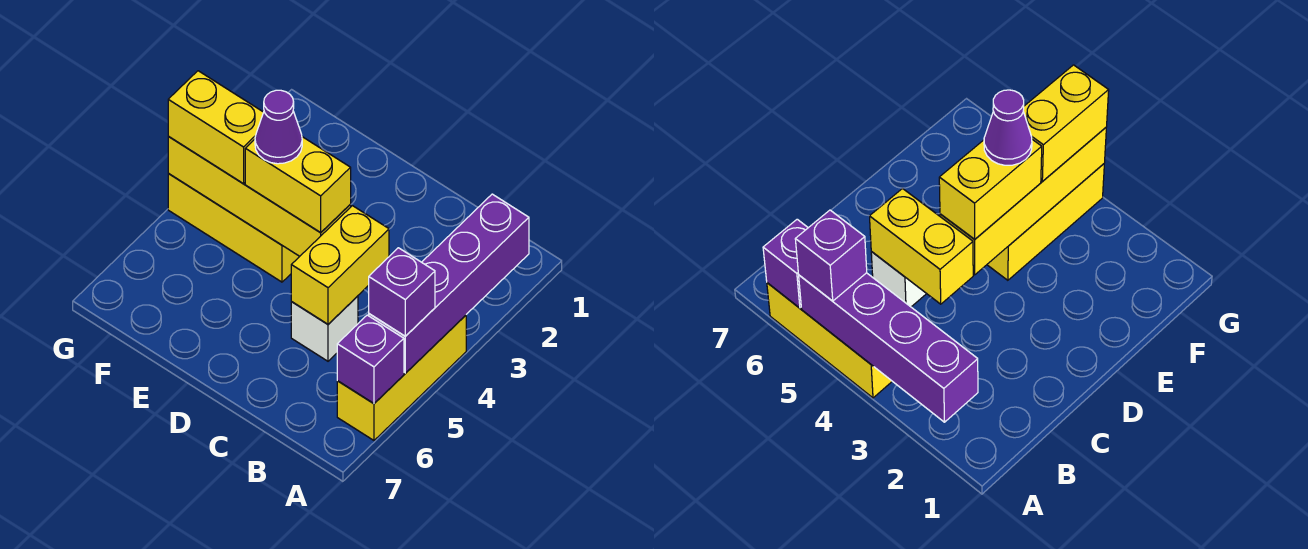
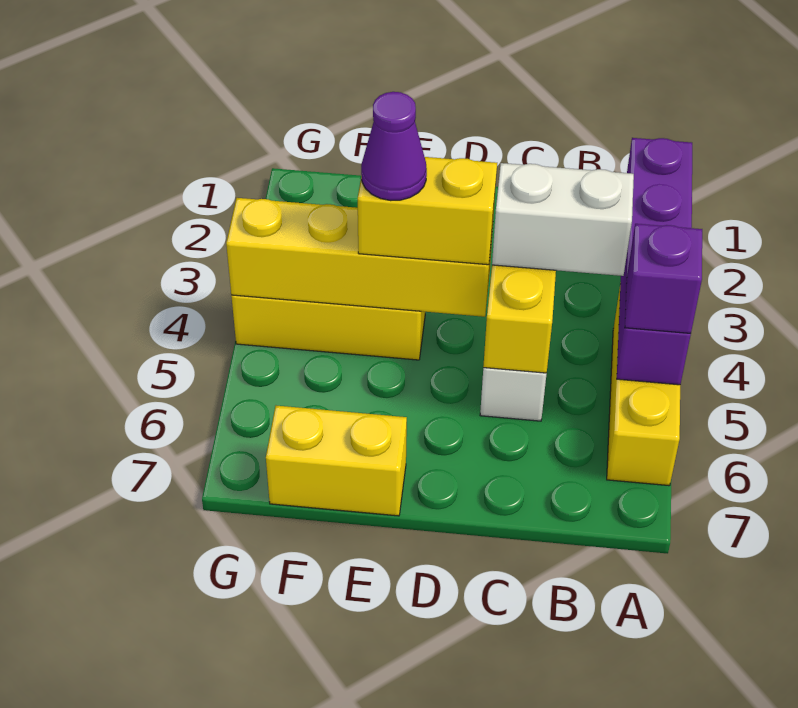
purple brick A6 level 2 -> none
none -> white brick B4:C4 level 3
yellow brick F4:G4 level 3 -> yellow brick E7:F7 level 1

